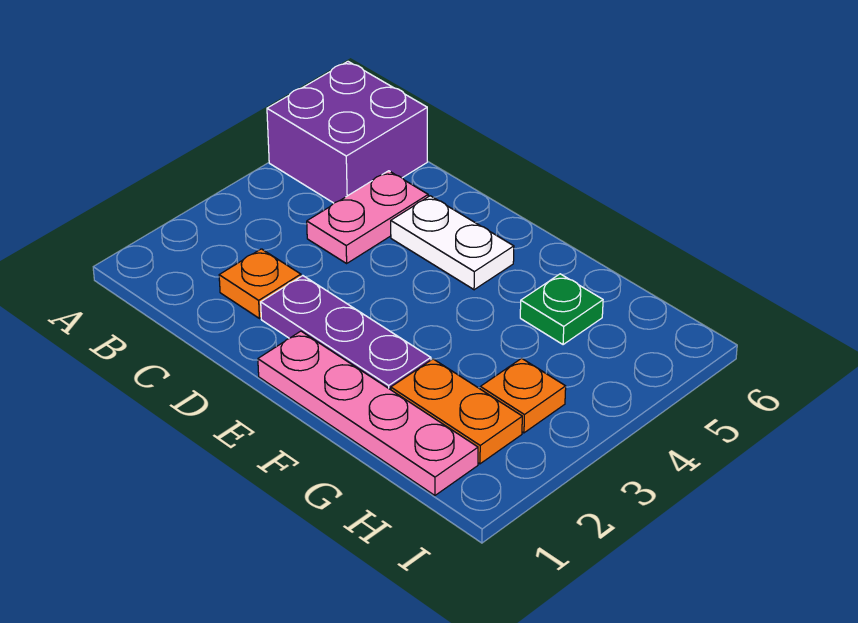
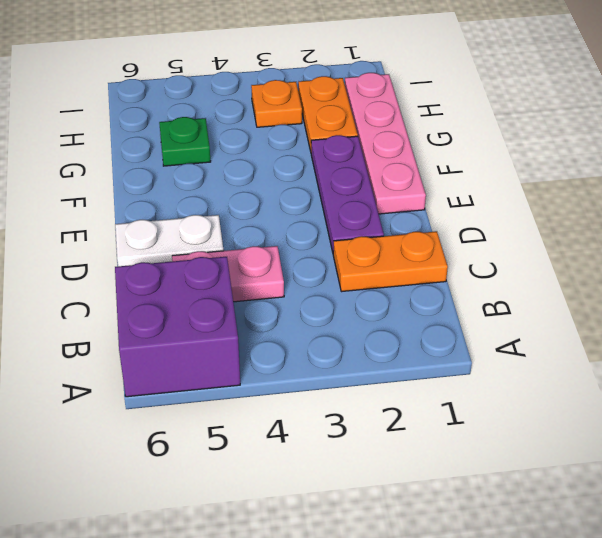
orange plate C2 level 1 -> orange plate C1:C2 level 1
white plate D5:E5 level 1 -> white plate D5:D6 level 1

